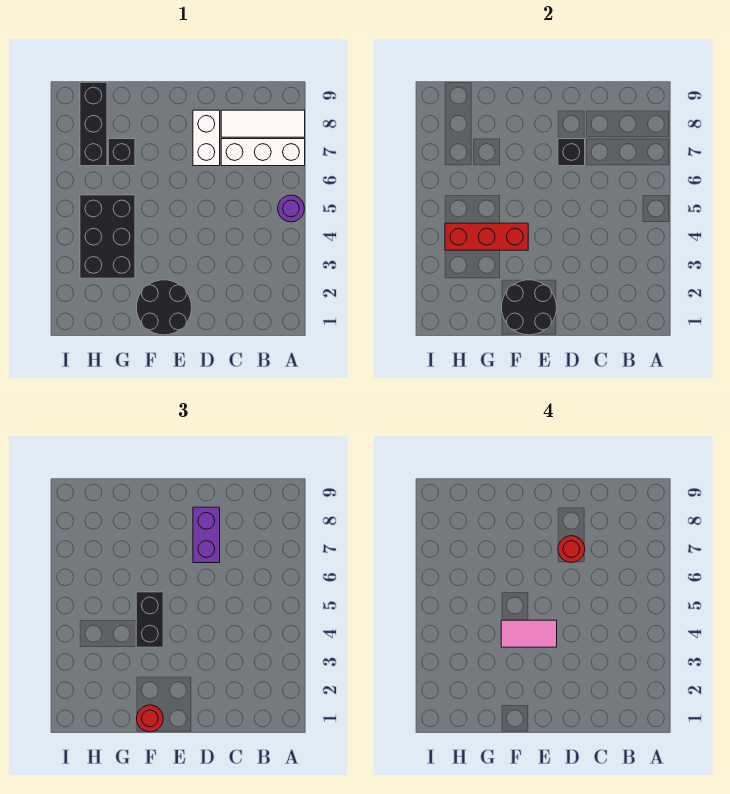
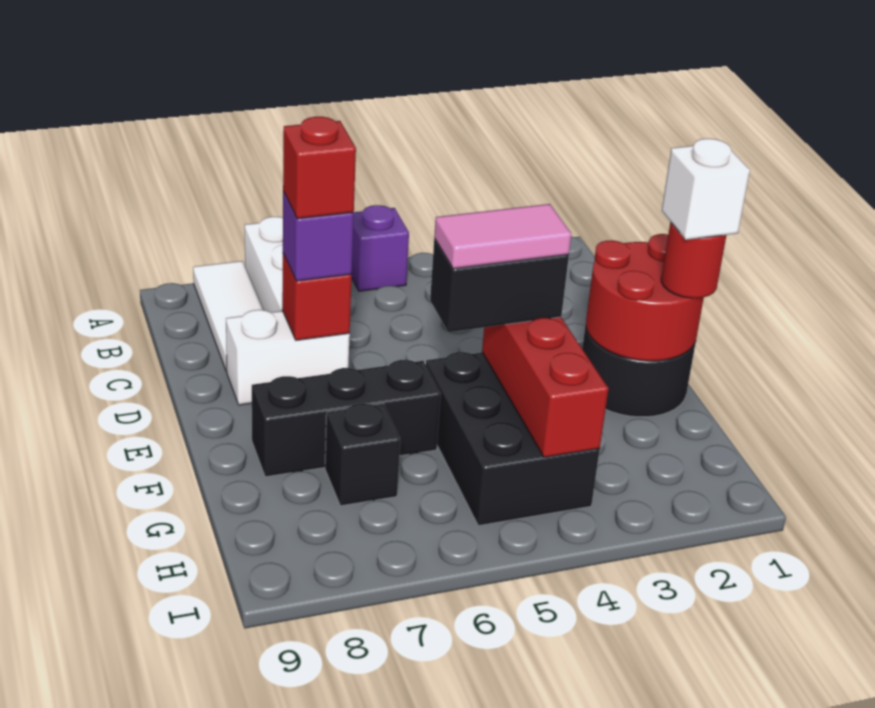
purple round brick A5 level 1 -> purple brick A5 level 1
black brick D7 level 2 -> red brick D7 level 2
purple brick D7:D8 level 3 -> purple brick D7 level 3
red round brick D7 level 4 -> red brick D7 level 4
black round brick E1:F2 level 2 -> red round brick E1:F2 level 2
pink tile E4:F4 level 4 -> pink tile F4:F5 level 4
none -> white brick F1 level 4
black brick G3:H5 level 1 -> black brick F4:H5 level 1
black brick H7:H9 level 1 -> black brick F6:F8 level 1

